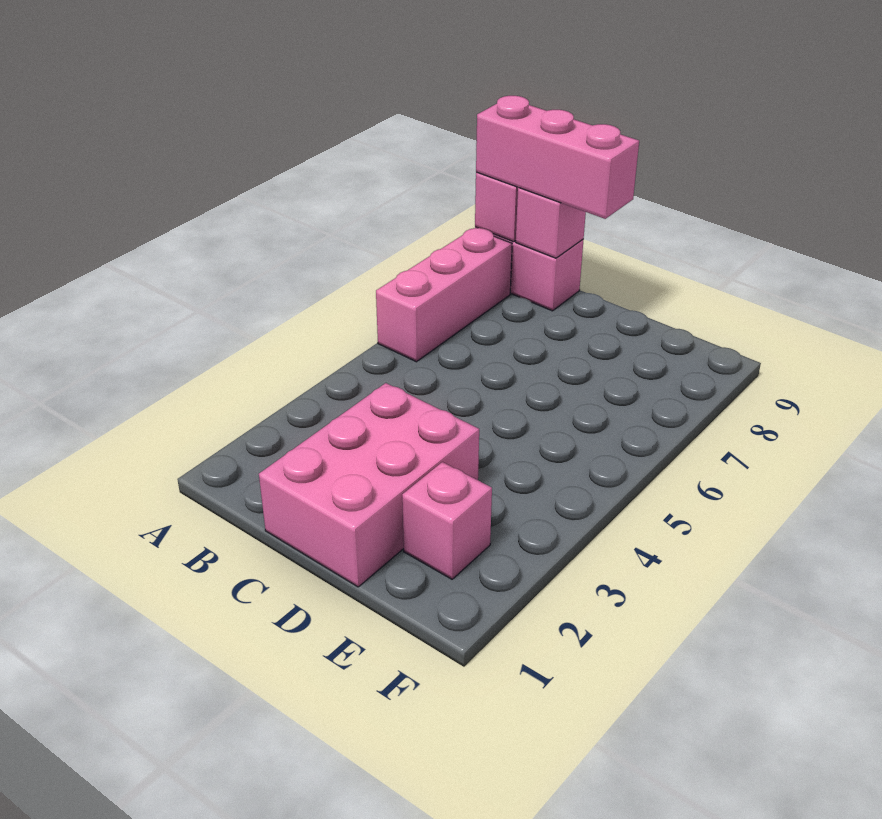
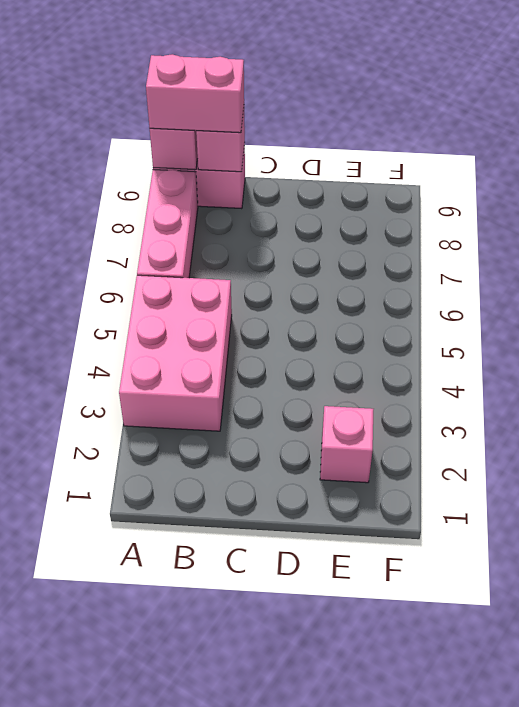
pink brick A9:C9 level 3 -> pink brick A9:B9 level 3
pink brick C1:D3 level 1 -> pink brick A3:B5 level 1

